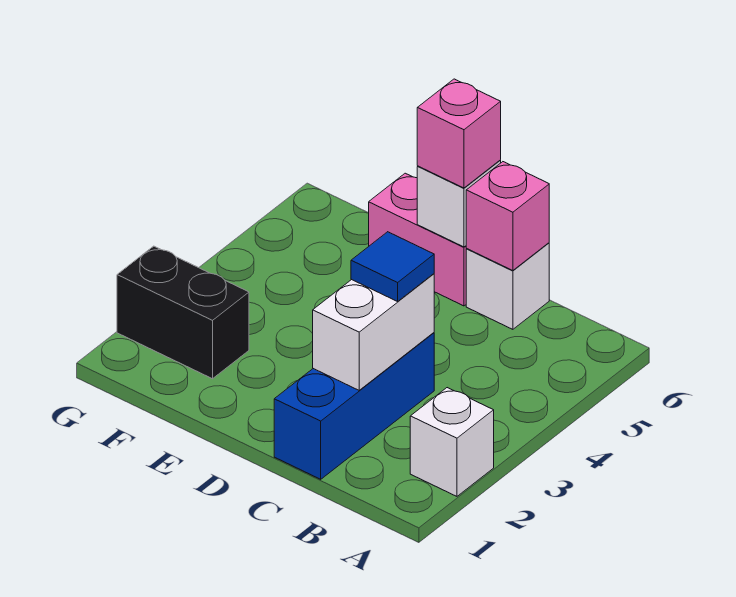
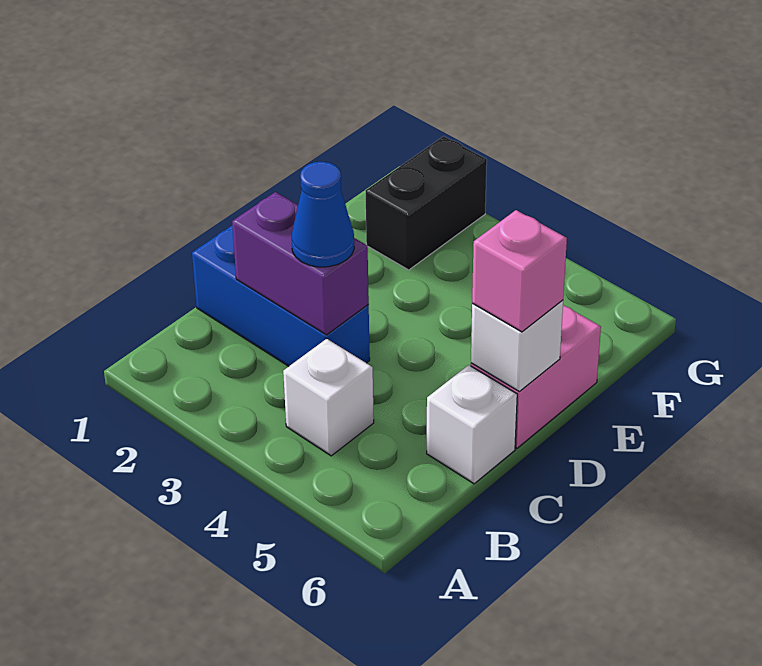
white brick A2 level 1 -> white brick B4 level 1
white brick C2:C3 level 2 -> purple brick C2:C3 level 2
blue tile C3 level 3 -> blue cone C3 level 3
pink brick C6 level 2 -> none

